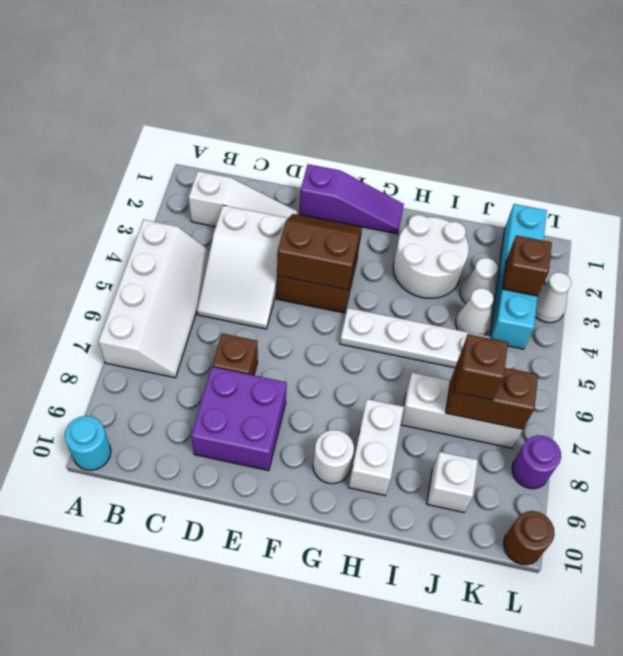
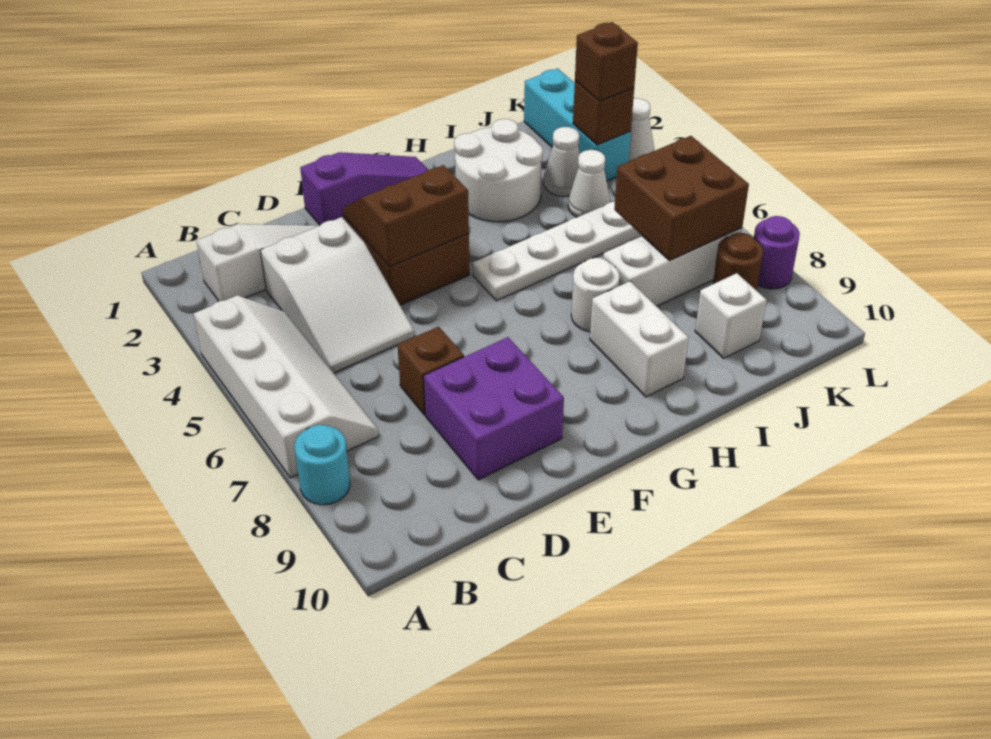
cyan round brick A10 level 1 -> cyan round brick A8 level 1
white round brick G9 level 1 -> white round brick H7 level 1
brown brick J7:K7 level 2 -> brown brick J6:K7 level 2
brown brick J7 level 3 -> brown brick K3 level 3
cyan brick K1:K4 level 1 -> cyan brick K1:K3 level 1
brown round brick L10 level 1 -> brown round brick K8 level 1

